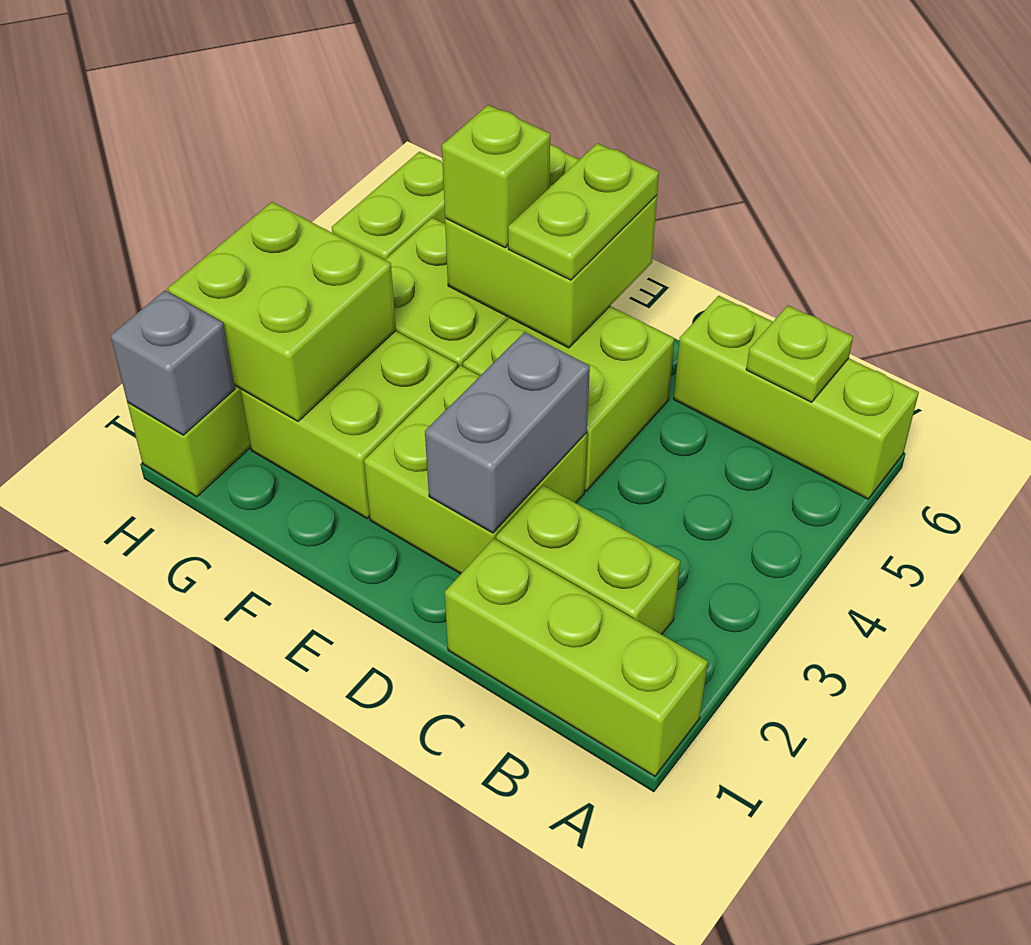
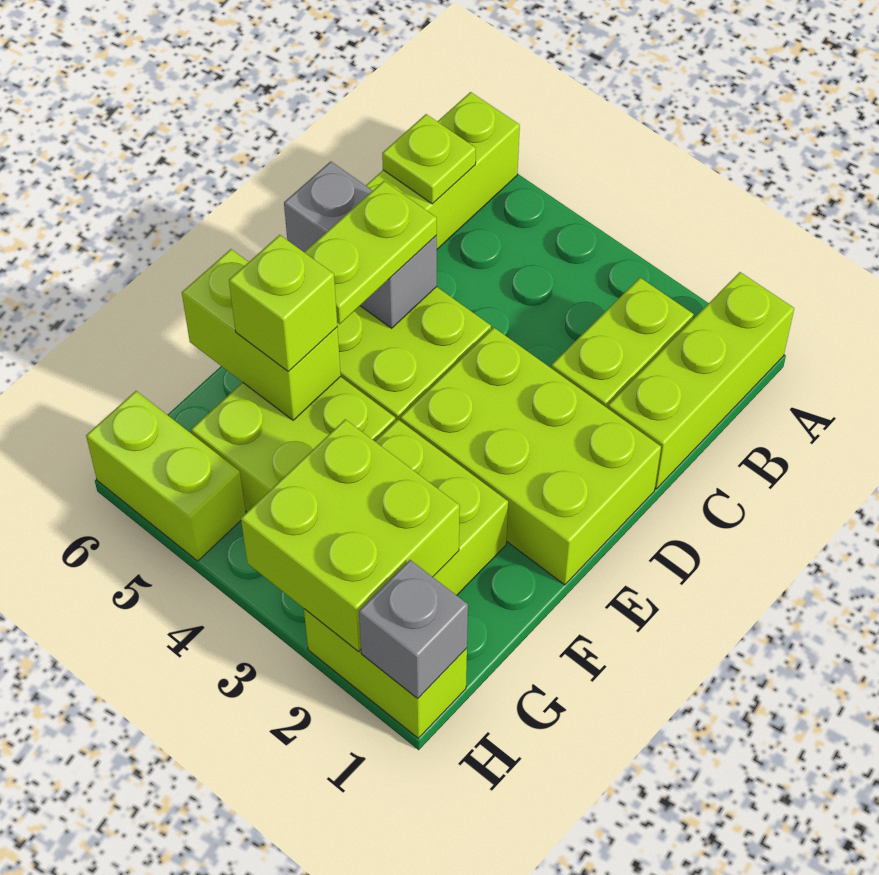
lime brick D2:E3 level 1 -> lime brick D1:E3 level 1
grey brick D2:D3 level 2 -> grey brick D5:D6 level 2
lime brick E5:F6 level 2 -> lime brick F5:F6 level 2
lime plate E5:E6 level 3 -> lime plate D5:E5 level 3

